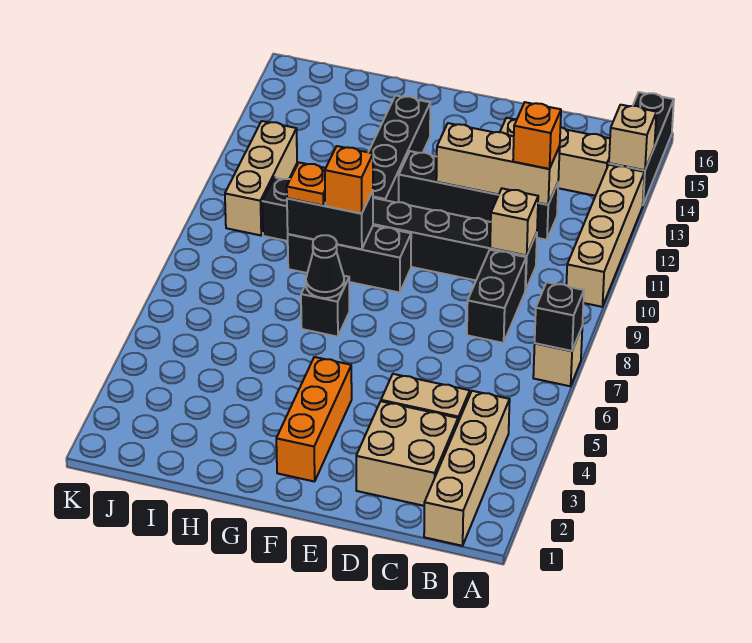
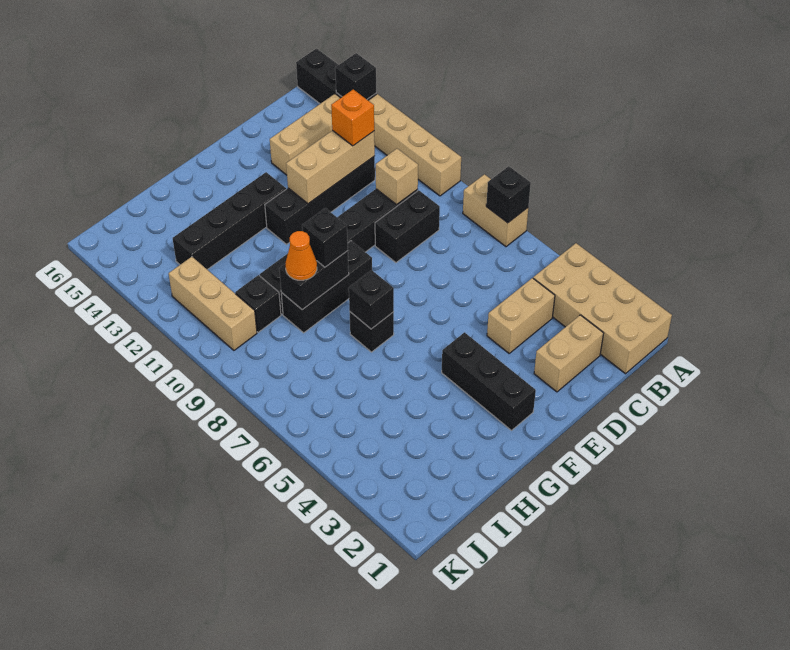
tan brick A7 level 1 -> tan brick A7:A8 level 1
tan brick A14 level 2 -> black brick A14 level 2
tan brick B1:B4 level 1 -> tan brick A1:B4 level 1
tan brick C2:D3 level 1 -> tan brick C2:D2 level 1
black brick C8:C9 level 1 -> black brick C9:D9 level 1
orange brick F2:F4 level 1 -> black brick F2:F4 level 1
black cone G7 level 2 -> black brick G7 level 2
orange brick G9 level 3 -> black brick G9 level 3
black brick G11:G14 level 1 -> black brick F13:I13 level 1
orange plate H9 level 3 -> orange cone H9 level 3

